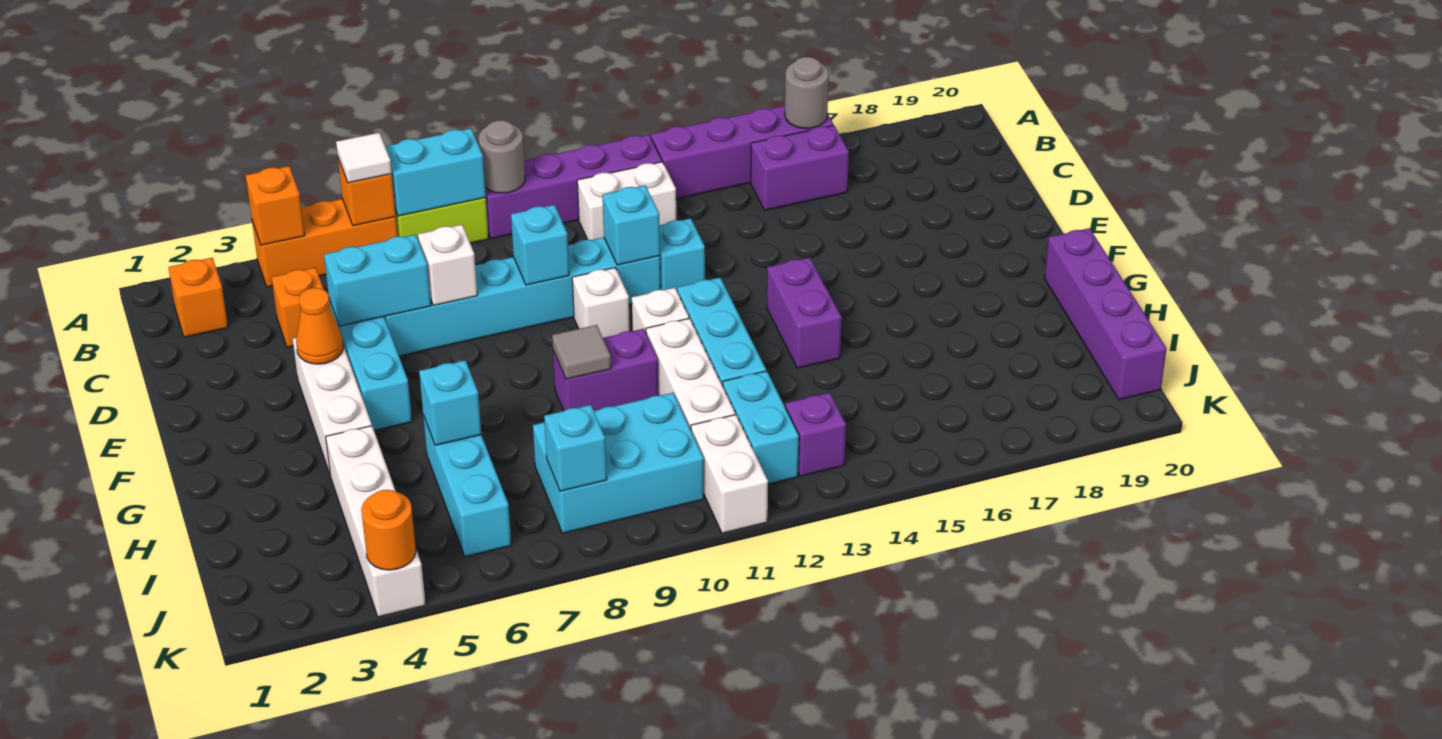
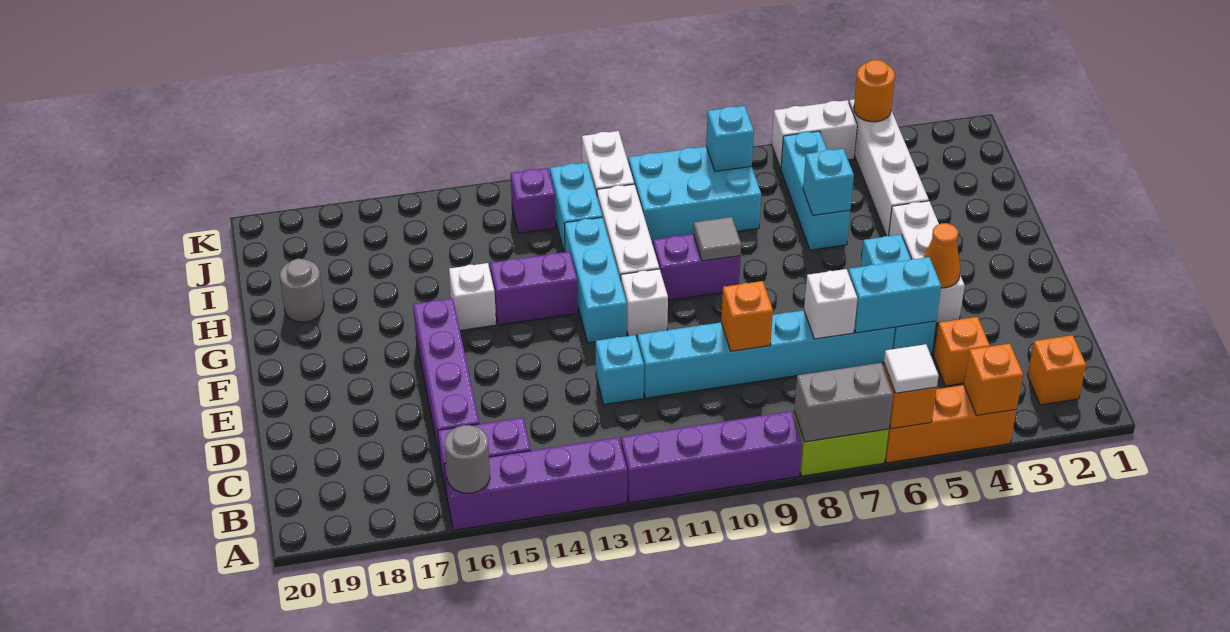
cyan brick A7:A8 level 2 -> grey brick A7:A8 level 2
grey round brick A9 level 2 -> grey round brick H19 level 1
white brick B11:B12 level 1 -> white brick K5:K6 level 1
cyan brick D9 level 2 -> orange brick D9 level 2
cyan brick D11 level 2 -> none
white brick E10 level 1 -> white brick G15 level 1
purple brick F14:G14 level 1 -> purple brick G13:G14 level 1
purple brick G20:J20 level 1 -> purple brick C16:F16 level 1

